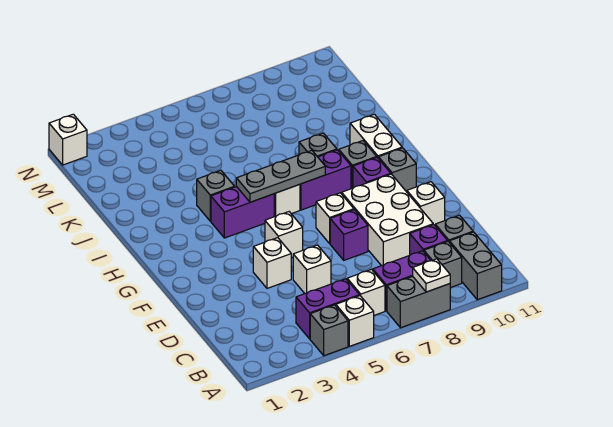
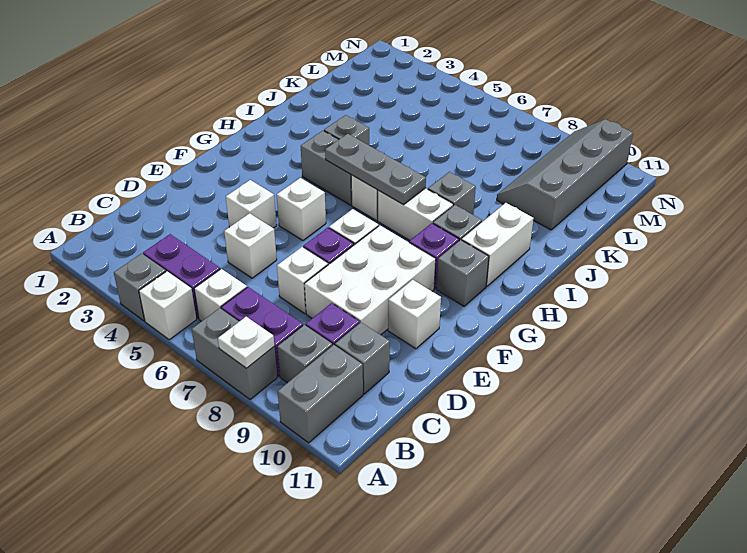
purple brick H4:H5 level 1 -> grey brick H4:H5 level 1
purple brick H7:H8 level 1 -> white brick H7:H8 level 1
none -> grey slope K9:N10 level 1 top 10
white brick N1 level 1 -> white brick D7 level 1

